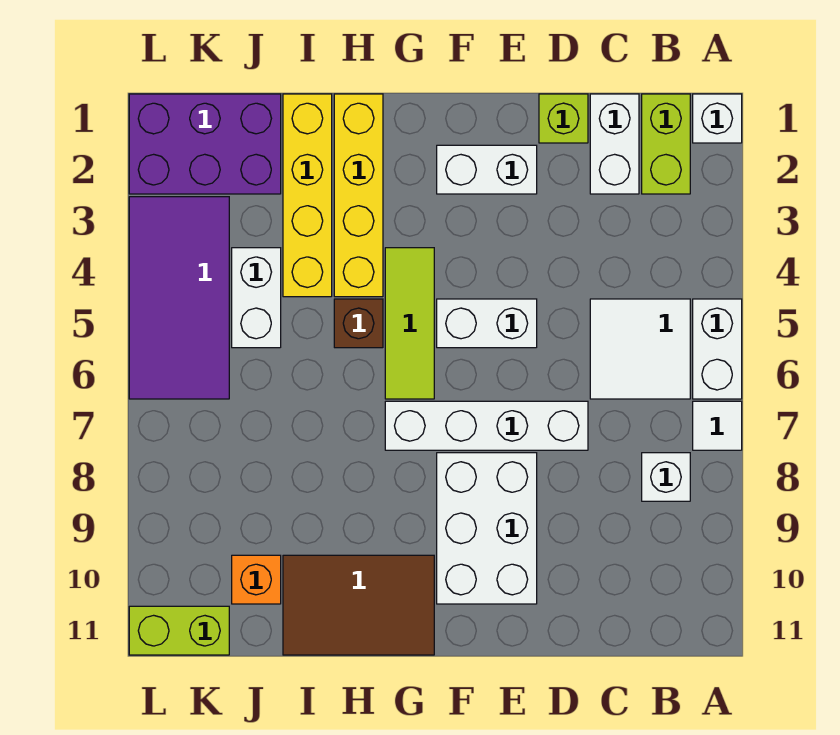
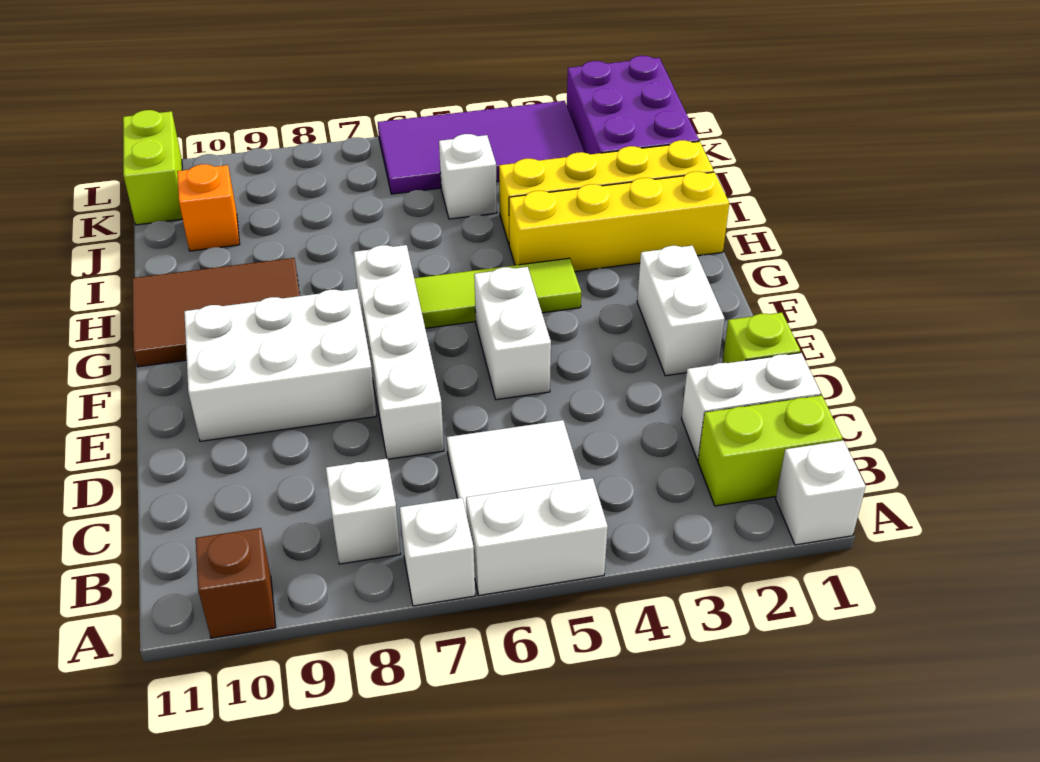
white tile A7 level 1 -> white brick A7 level 1
brown tile G10:I11 level 1 -> brown tile G9:H11 level 1
brown brick H5 level 1 -> brown brick A10 level 1
white brick J4:J5 level 1 -> white brick J5 level 1

